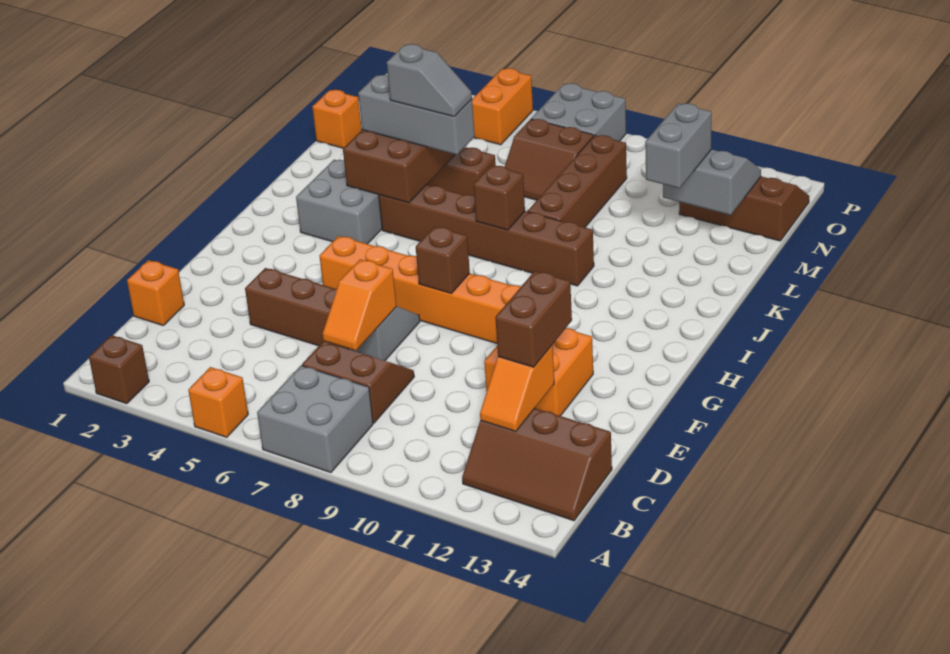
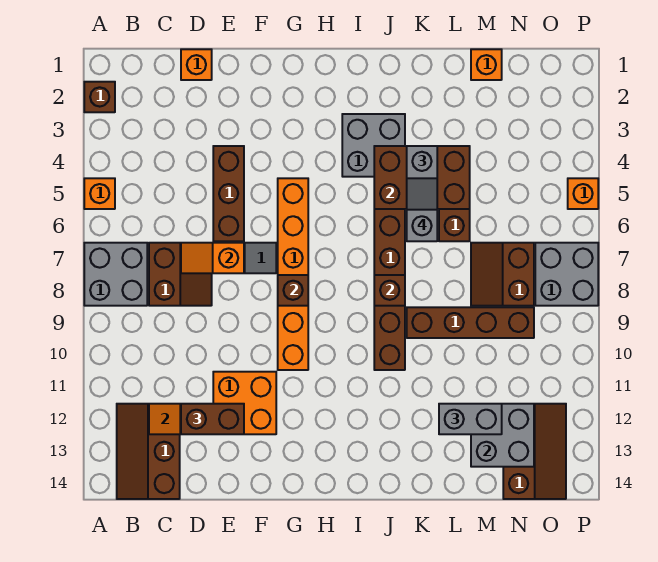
grey slope K5:K6 level 4 top 5 -> grey slope K5:K6 level 4 top 6
grey slope M12:N13 level 2 top M -> grey brick M12:N13 level 2
orange brick O5:P5 level 1 -> orange brick P5 level 1

